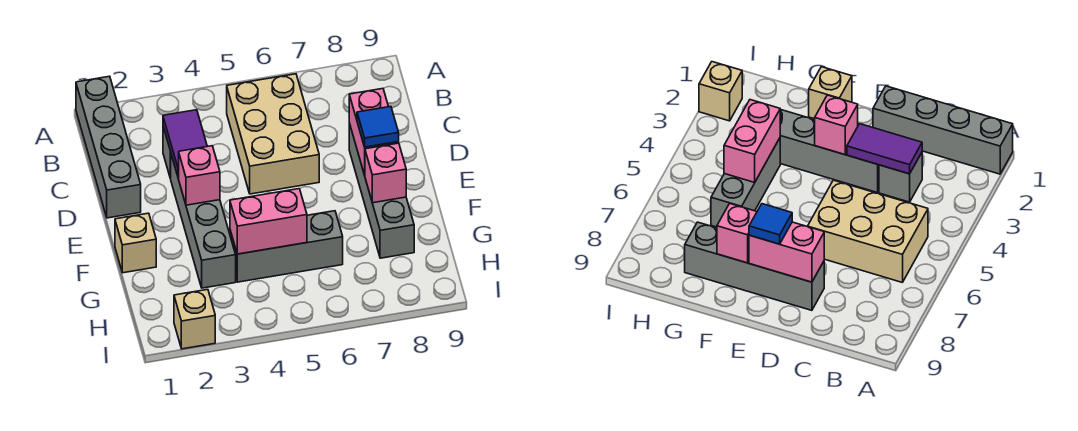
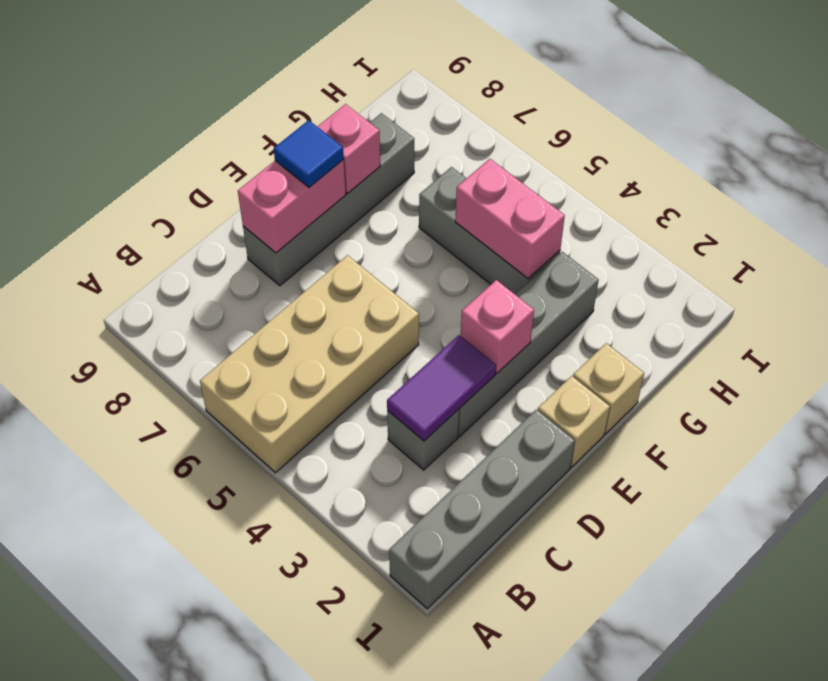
tan brick B5:D6 level 1 -> tan brick A5:D6 level 1
tan brick I2 level 1 -> tan brick E1 level 1

